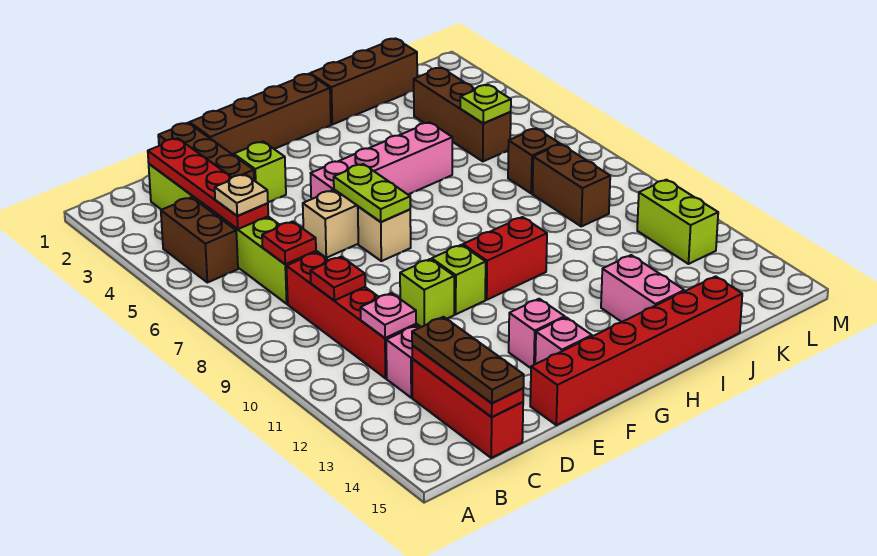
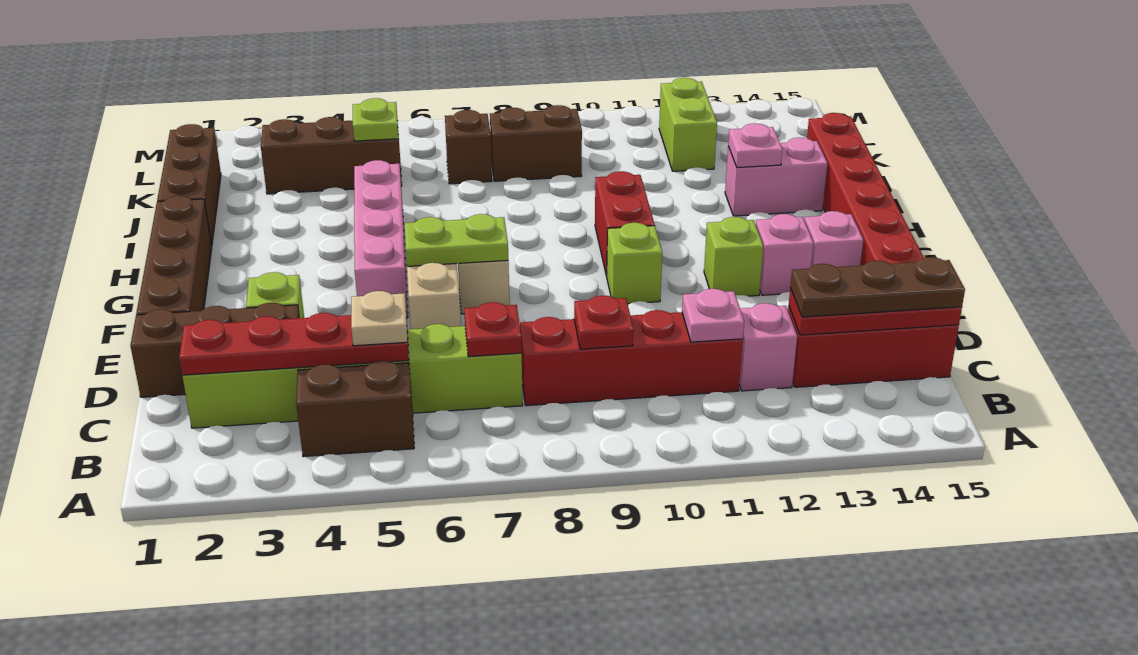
lime brick E10 level 1 -> lime brick F12 level 1
none -> pink plate I13 level 2
lime brick L11:L12 level 1 -> lime brick K12:L12 level 1

